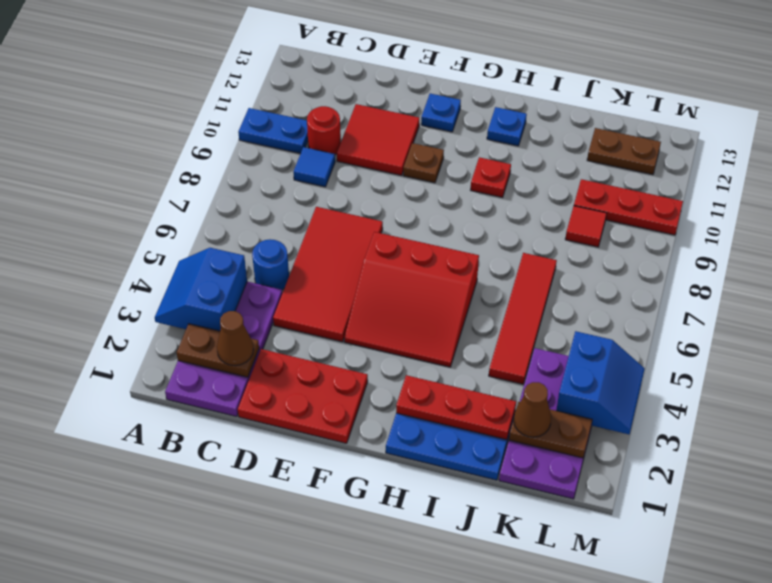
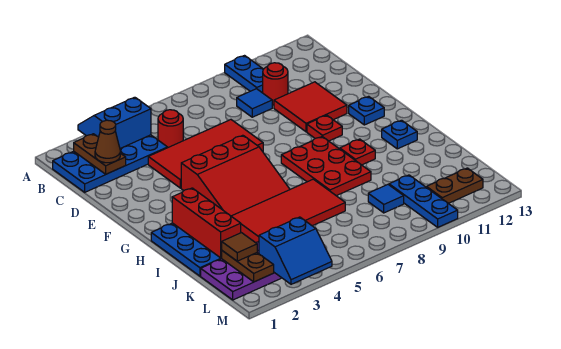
purple plate B1:C4 level 1 -> blue plate B1:C4 level 1
blue round brick C5 level 1 -> red round brick C5 level 1
red plate D1:F2 level 1 -> red plate G8:I9 level 1
red slope F4:H6 level 1 top 6 -> red slope F4:H6 level 1 top F
brown plate F10 level 1 -> red plate F10 level 1
red plate H2:J2 level 2 -> red brick H2:J2 level 2
red tile J4:J7 level 1 -> red tile I4:J7 level 1
brown cone K2 level 3 -> brown tile K2 level 3
red tile K9 level 1 -> blue tile K9 level 1
red plate K10:M10 level 1 -> blue plate K10:M10 level 1
brown plate K12:L12 level 1 -> brown plate L11:L12 level 1

